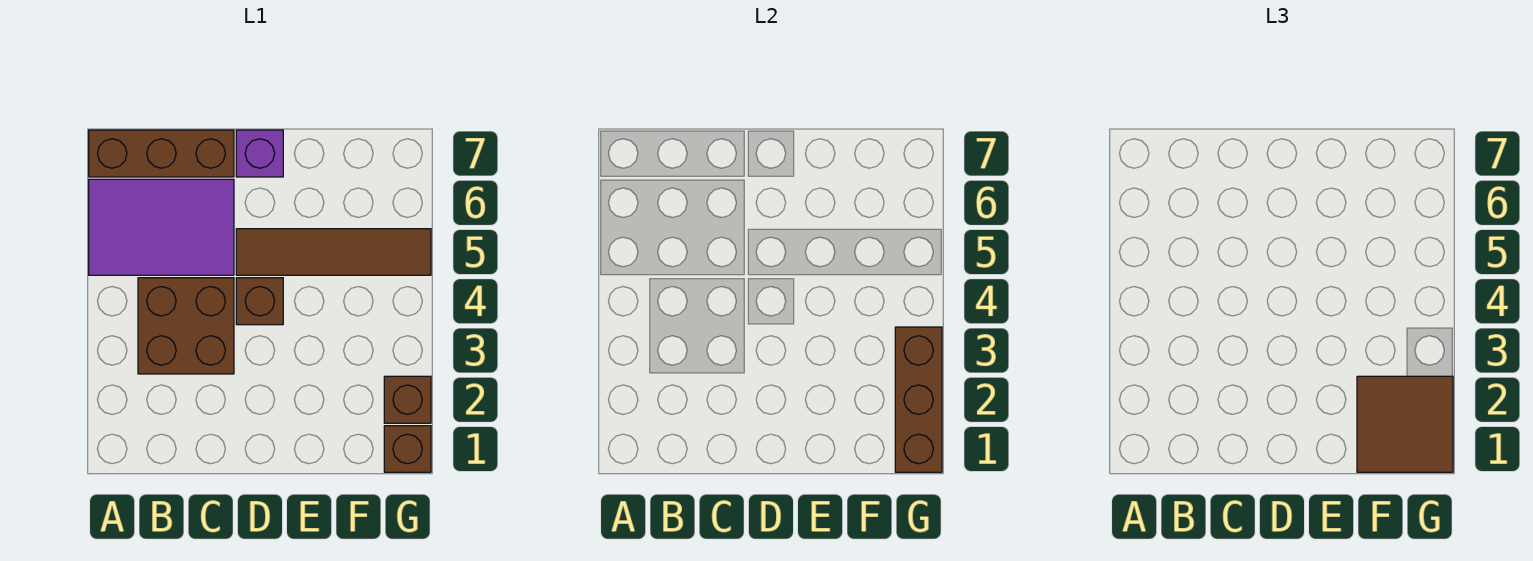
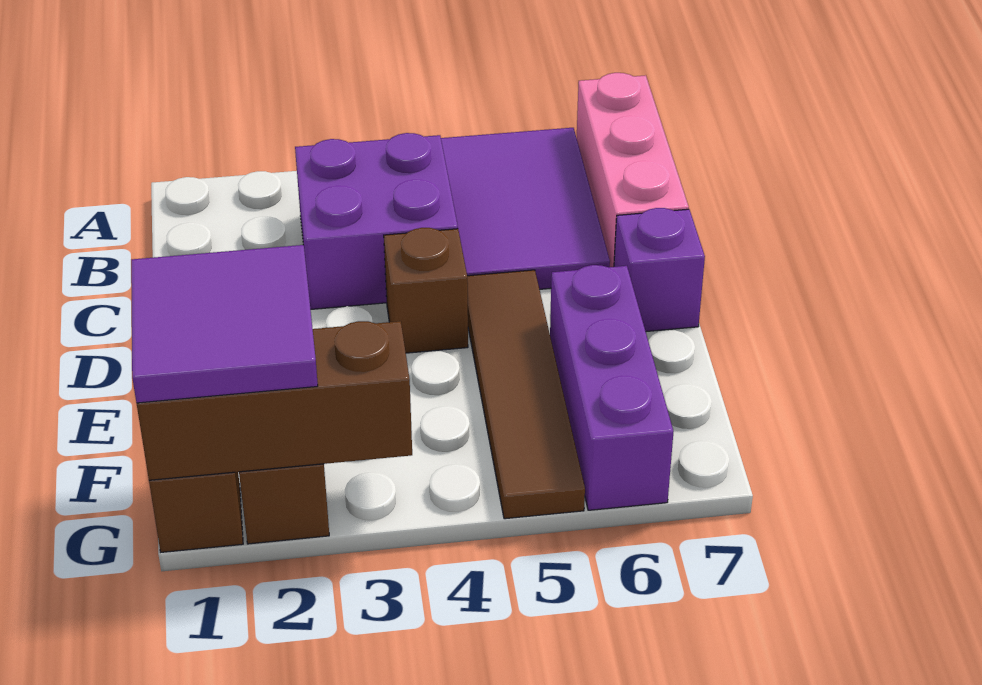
brown brick A7:C7 level 1 -> pink brick A7:C7 level 1
brown brick B3:C4 level 1 -> purple brick B3:C4 level 1
none -> purple brick E6:G6 level 1
brown tile F1:G2 level 3 -> purple tile F1:G2 level 3

